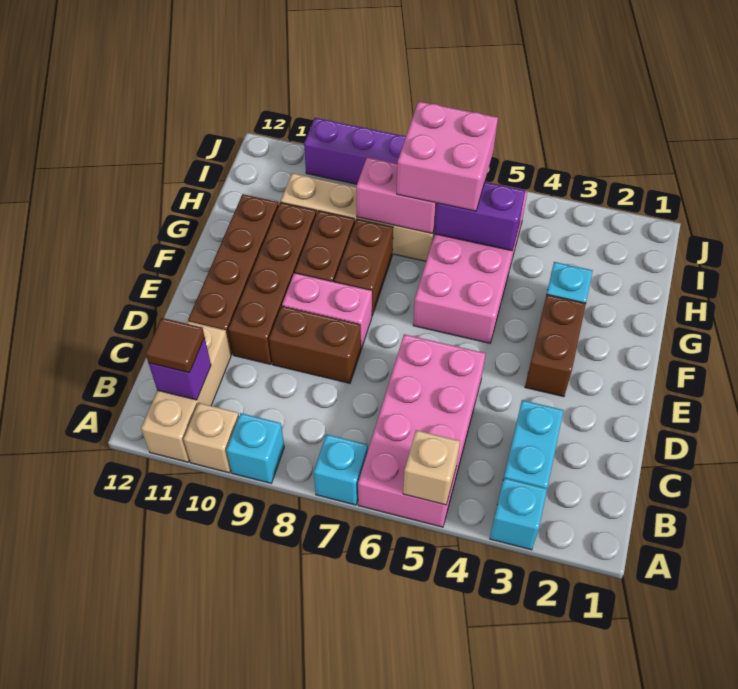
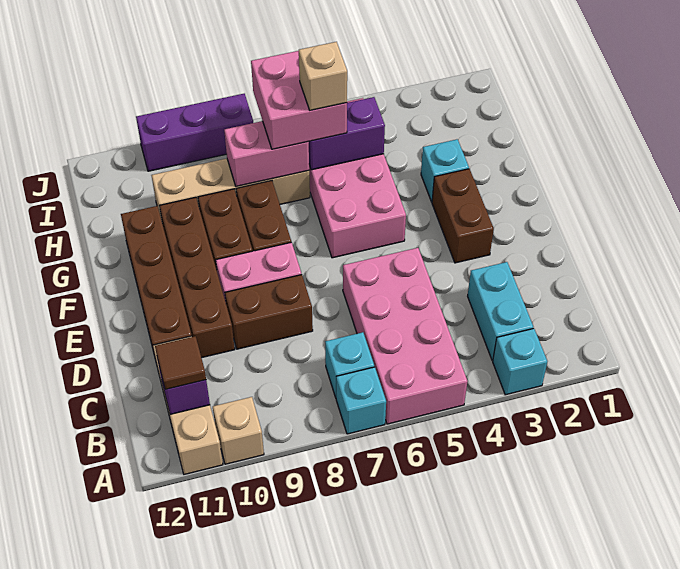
tan brick A5 level 2 -> tan brick H6 level 4
cyan brick A9 level 1 -> cyan brick B7 level 1

